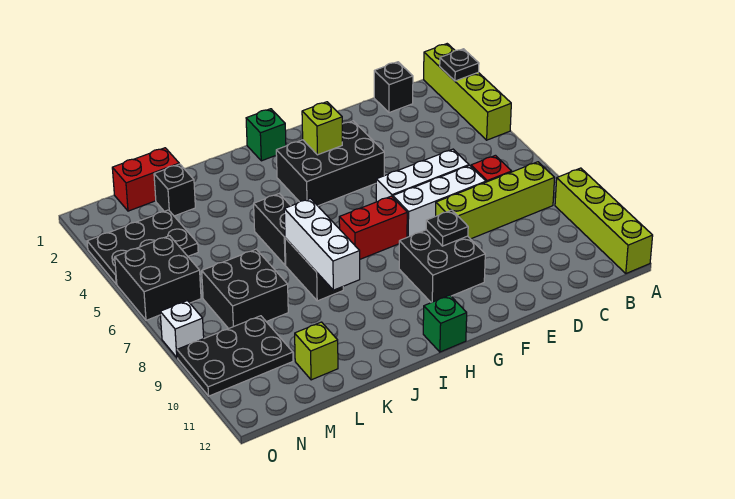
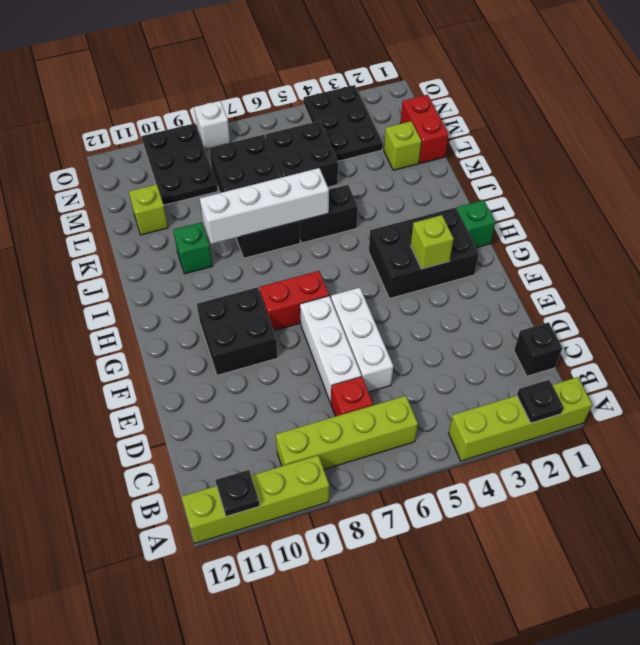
lime brick B8:E8 level 1 -> lime brick B6:B9 level 1
black brick F3:H4 level 1 -> black brick G2:H4 level 1
black plate F9 level 2 -> black plate A11 level 2
red brick G7:H7 level 1 -> red brick G7:G8 level 1
green brick H12 level 1 -> green brick J10 level 1
white brick J7:J9 level 2 -> white brick J6:J9 level 2
black brick L2 level 1 -> lime brick L2 level 1
black brick N5:O6 level 1 -> black brick L5:M6 level 1

